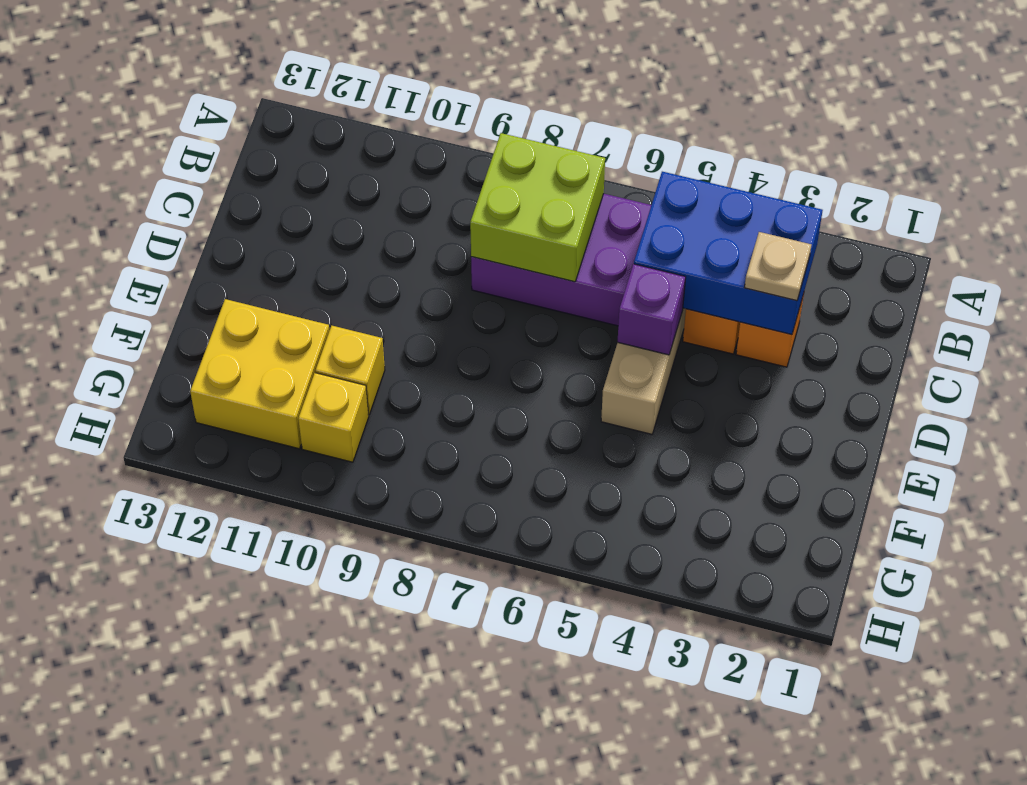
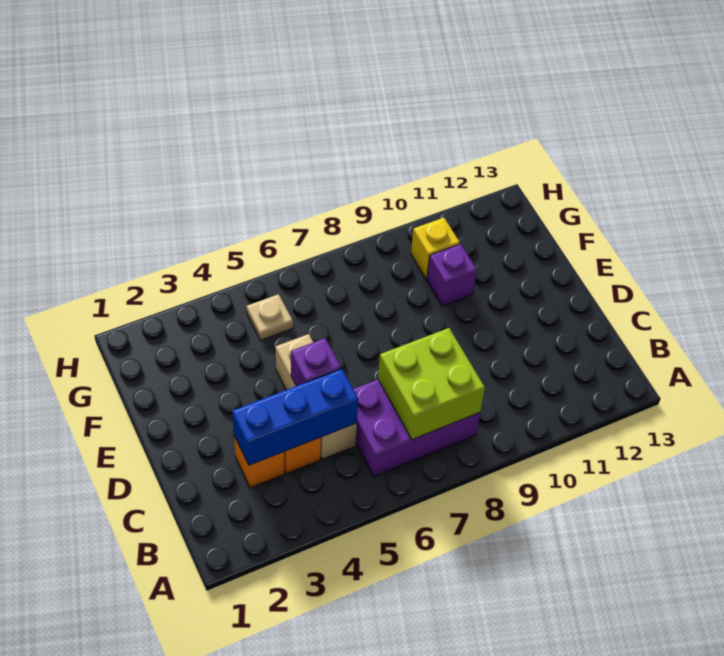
blue brick B3:C5 level 2 -> blue brick C3:C5 level 2
tan plate C3 level 3 -> tan plate G5 level 1
yellow brick F10 level 1 -> purple brick F10 level 1
yellow brick F11:G12 level 1 -> none

